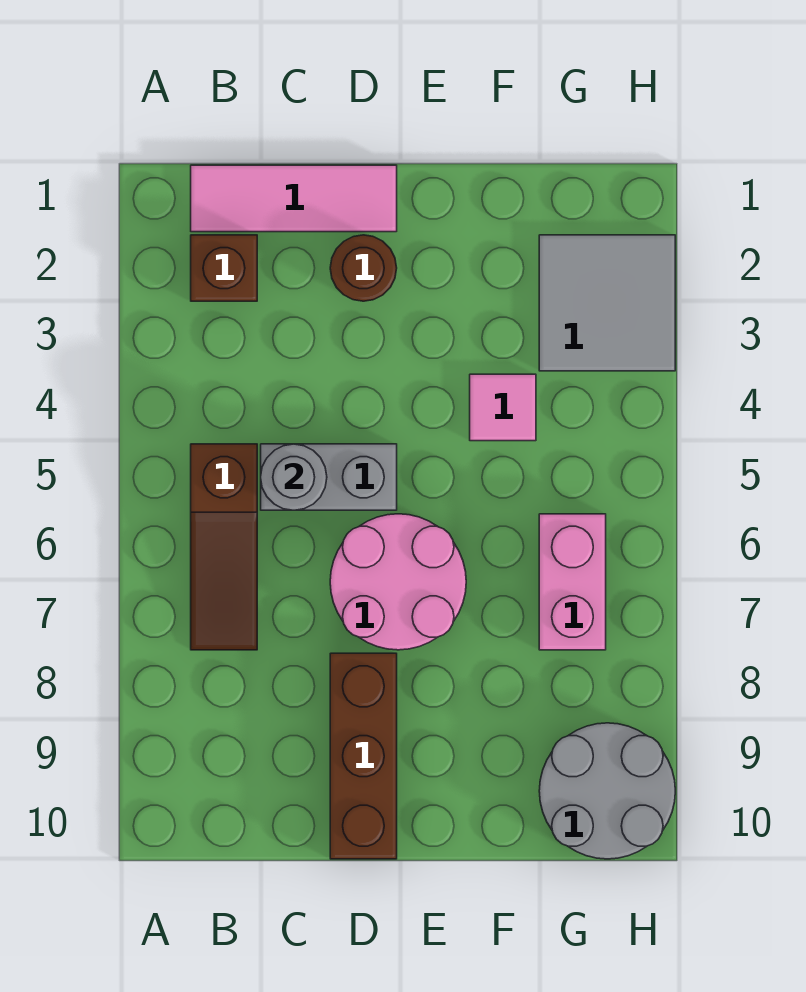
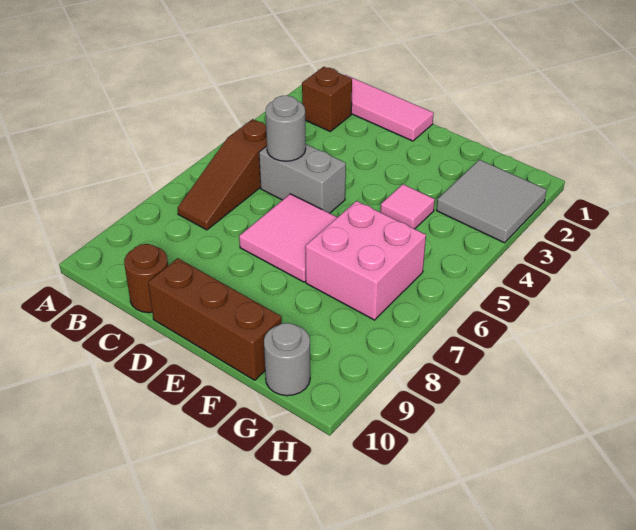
brown round brick D2 level 1 -> brown round brick C10 level 1
pink round brick D6:E7 level 1 -> pink tile D6:E7 level 1
brown brick D8:D10 level 1 -> brown brick D10:F10 level 1
pink brick G6:G7 level 1 -> pink brick F6:G7 level 1
grey round brick G9:H10 level 1 -> grey round brick G10 level 1

